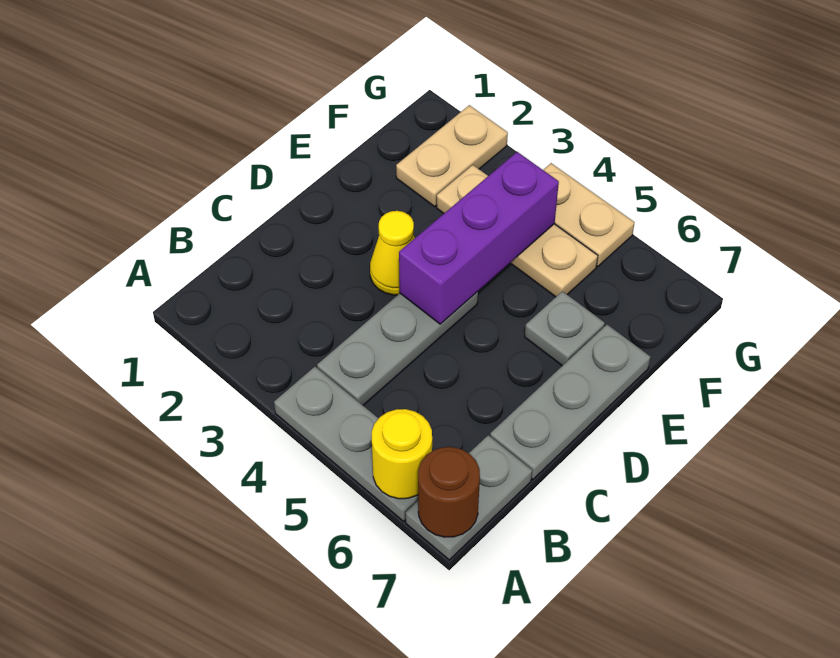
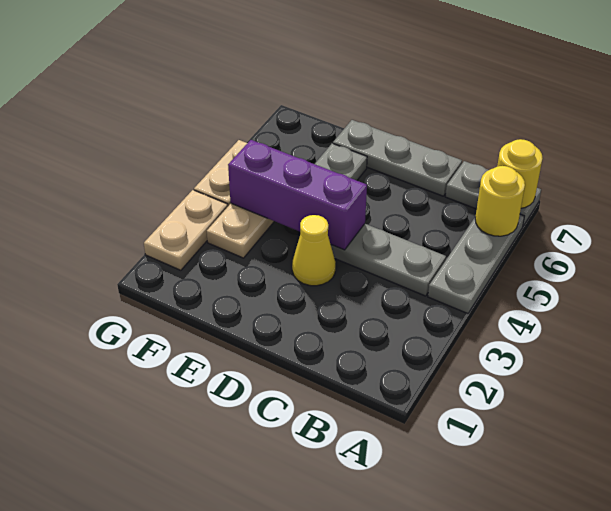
brown round brick A7 level 2 -> yellow round brick A7 level 2
tan plate F2:G2 level 1 -> tan plate G2:G3 level 1

